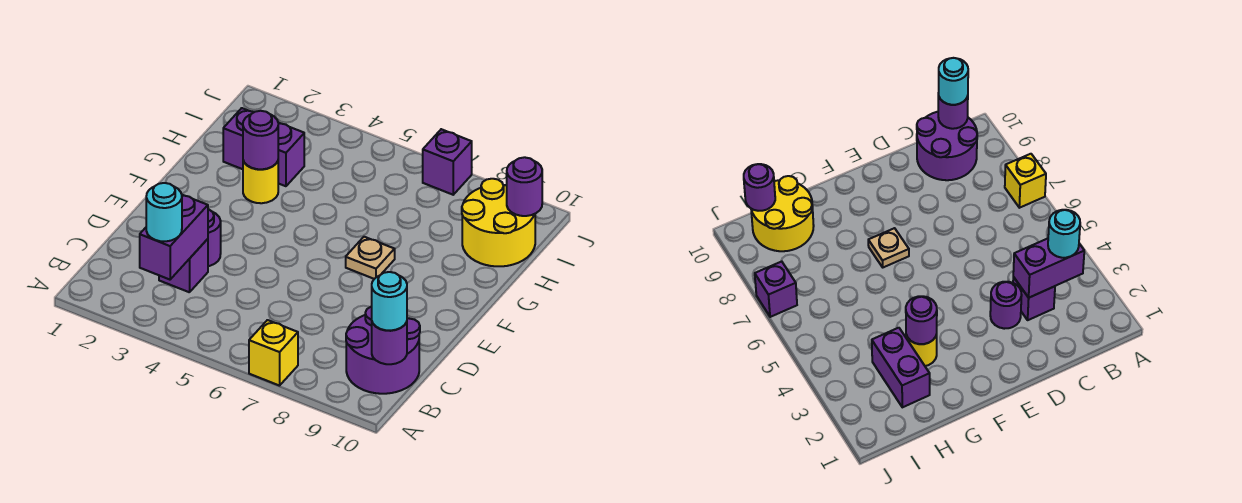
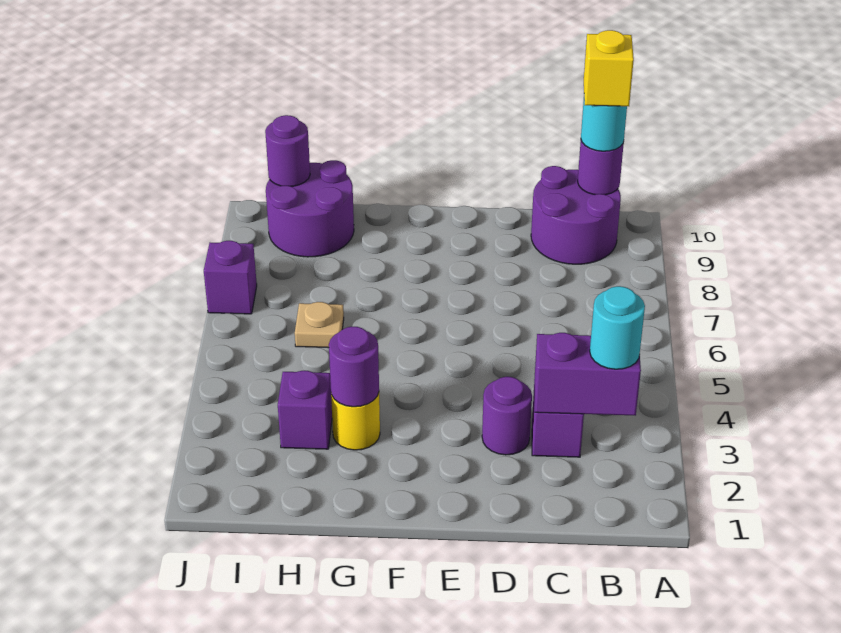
yellow brick A7 level 1 -> yellow brick B10 level 4
tan plate F7 level 1 -> tan plate H6 level 1
purple brick H2:H3 level 1 -> purple brick H3 level 1
yellow round brick H9:I10 level 1 -> purple round brick H9:I10 level 1

